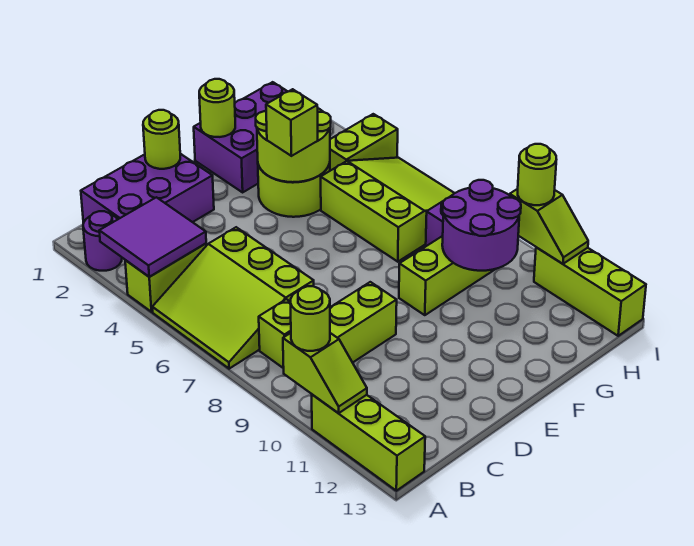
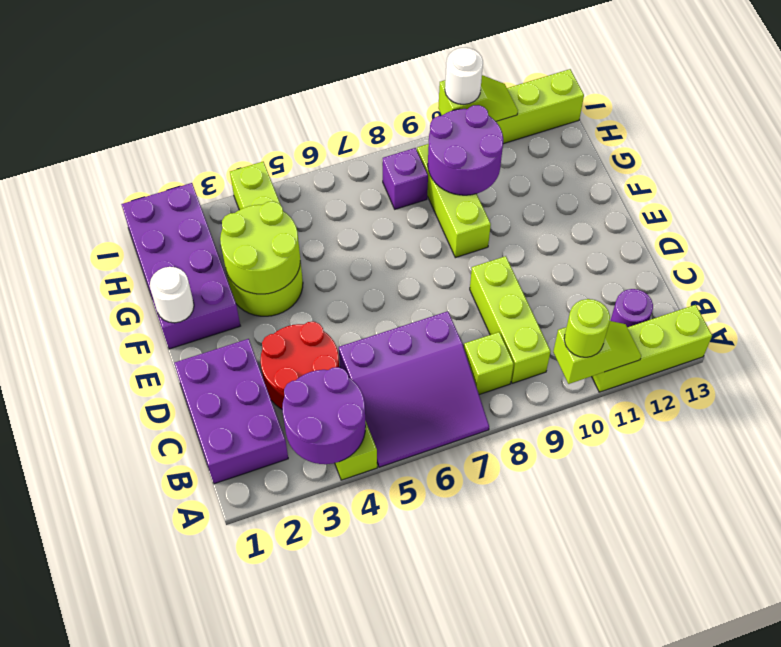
purple round brick A2 level 1 -> purple round brick B12 level 1
purple tile A3:B4 level 2 -> purple round brick A3:B4 level 2
lime slope A5:C7 level 1 top C -> purple slope A5:C7 level 1 top C
none -> red round brick C3:D4 level 1
lime round brick D1 level 2 -> none
purple brick F1:H2 level 1 -> purple brick F1:I2 level 1
lime round brick F1 level 2 -> white round brick F1 level 2
lime brick F4 level 3 -> none
lime slope G5:I7 level 1 top G -> none
lime round brick I10 level 3 -> white round brick I10 level 3

